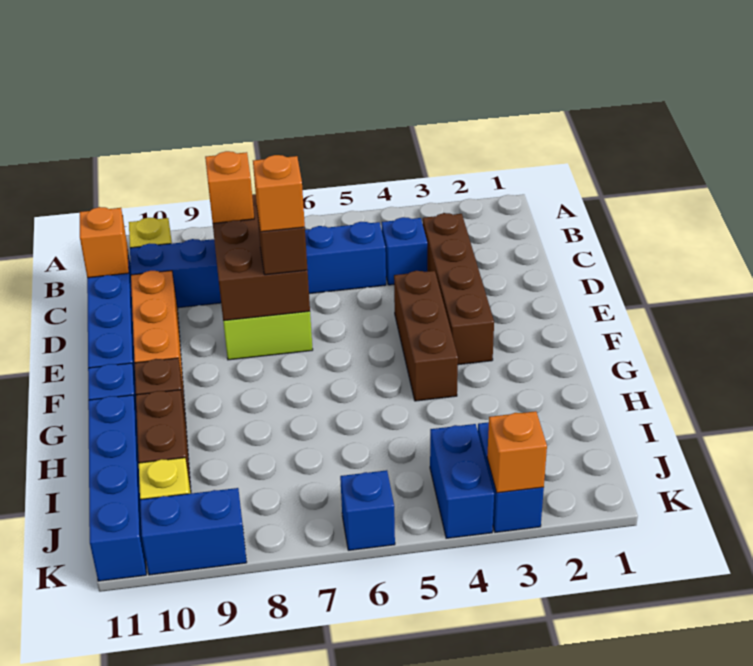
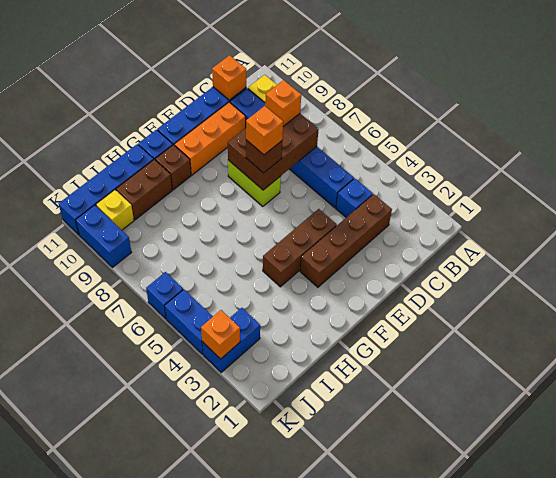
blue brick J4:K4 level 1 -> blue brick K4:K5 level 1

